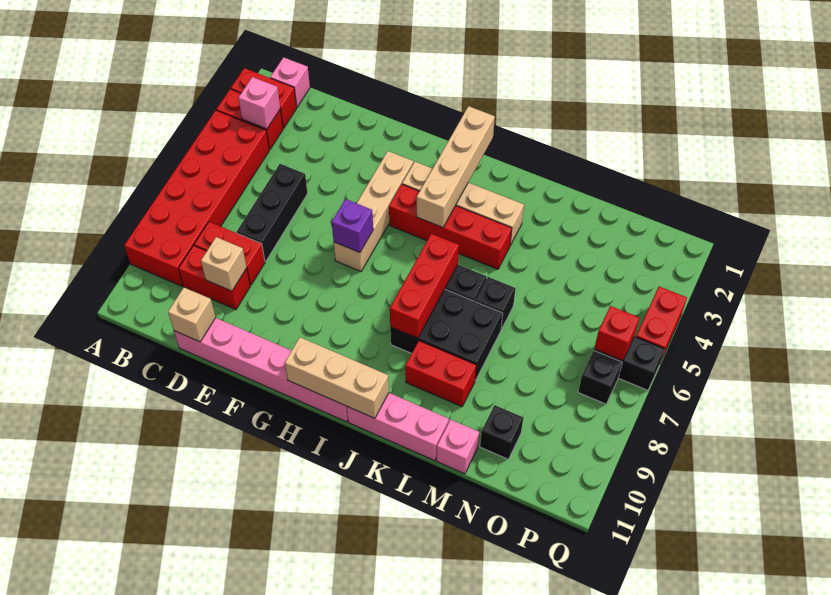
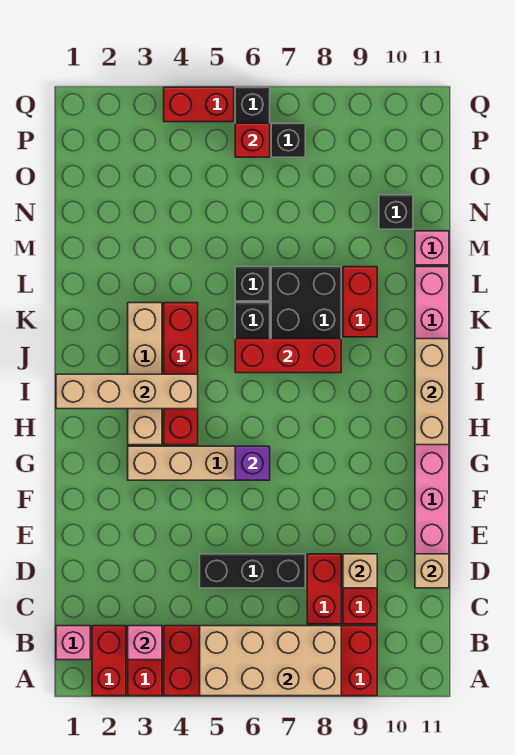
none -> tan brick A5:B8 level 2

